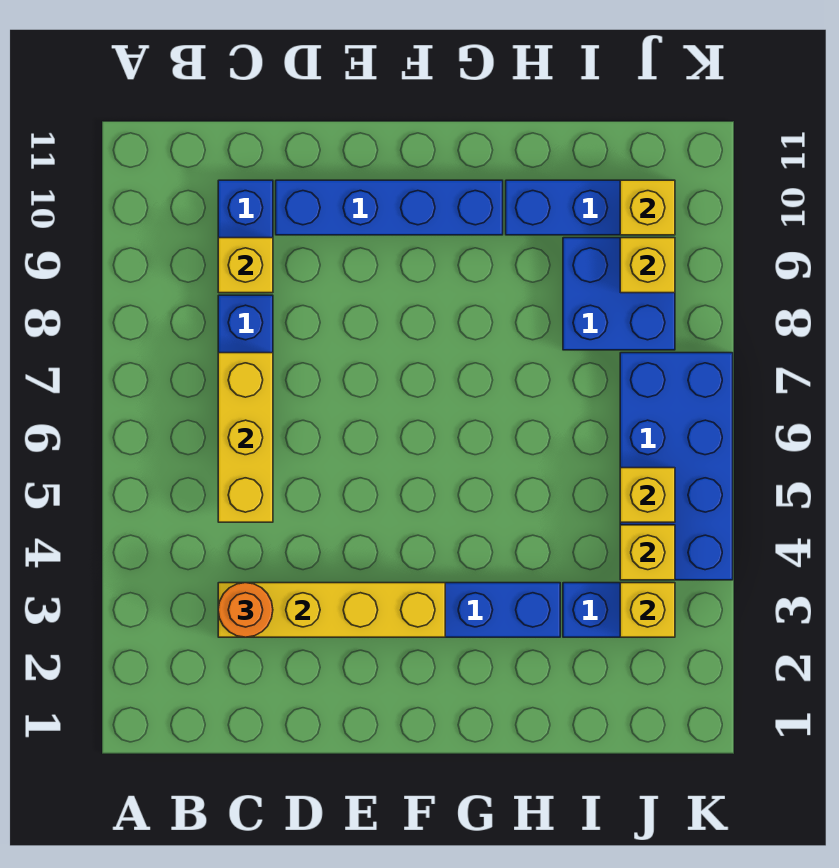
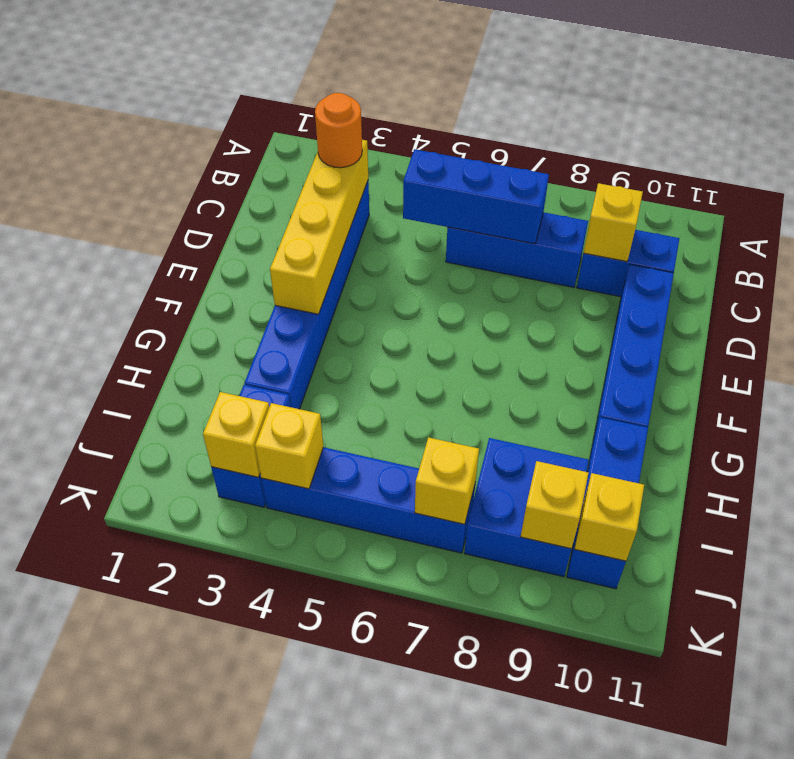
yellow brick C5:C7 level 2 -> blue brick C5:C7 level 2
blue brick J4:K7 level 1 -> blue brick J4:J7 level 1
yellow brick J5 level 2 -> yellow brick J7 level 2

